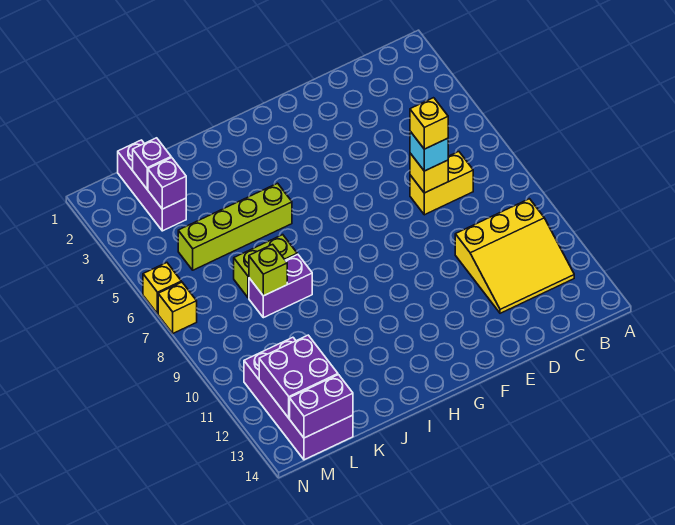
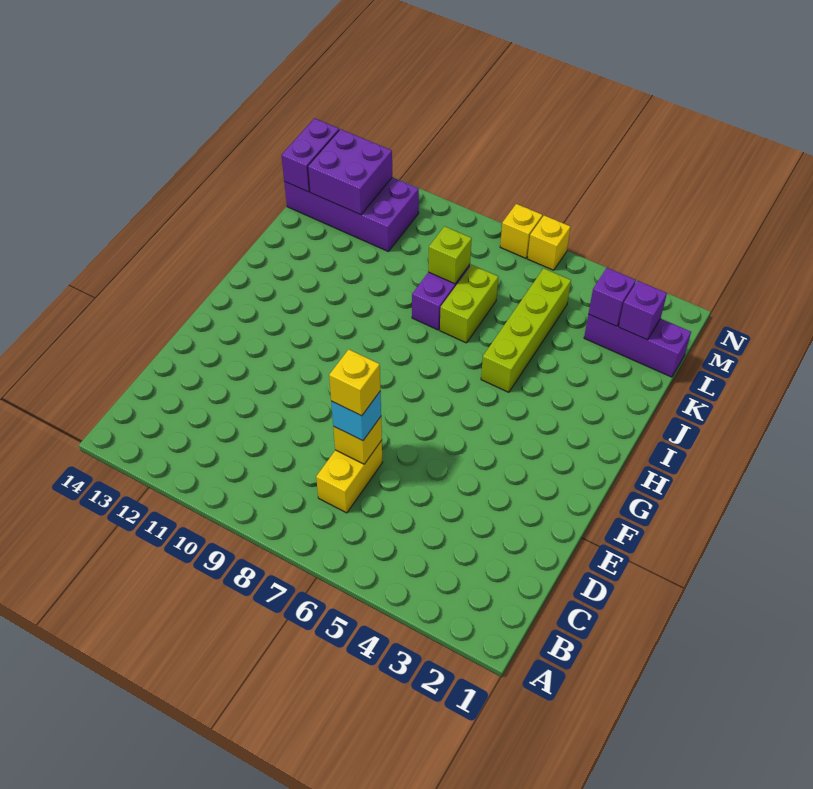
yellow slope B10:D12 level 1 top 10 -> none

